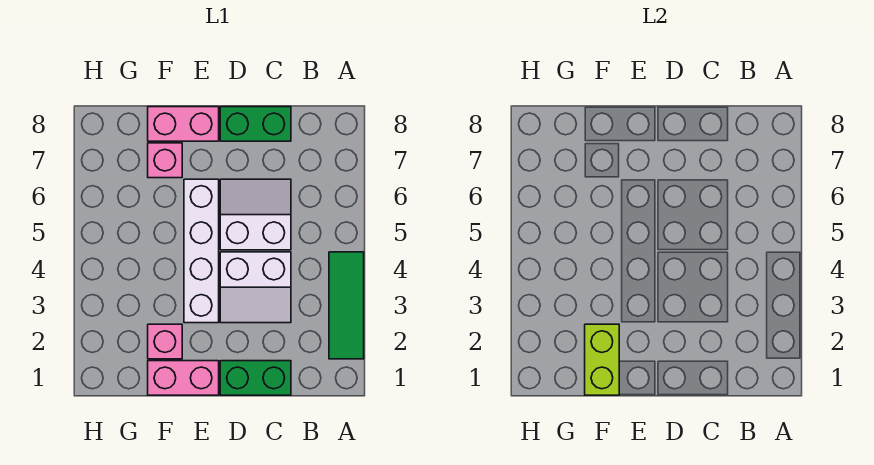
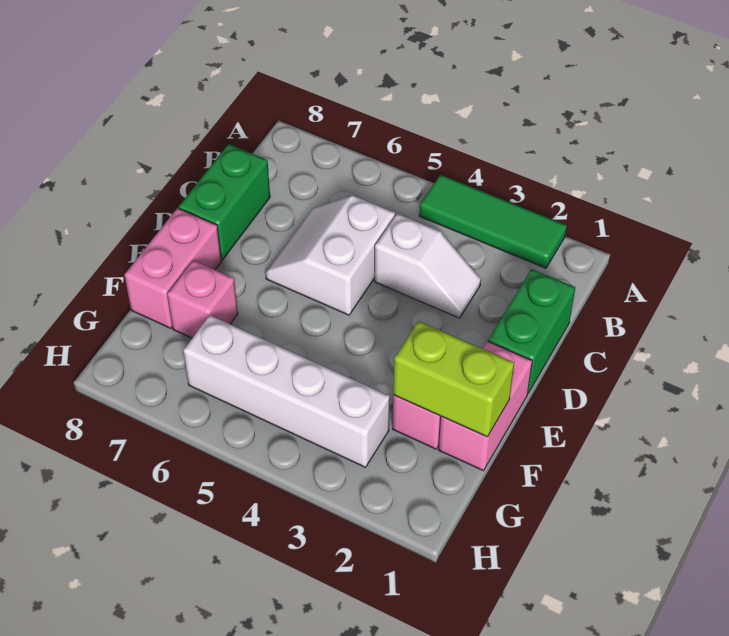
white slope C3:D4 level 1 top 4 -> white slope C3:C4 level 1 top 4
white brick E3:E6 level 1 -> white brick G3:G6 level 1

